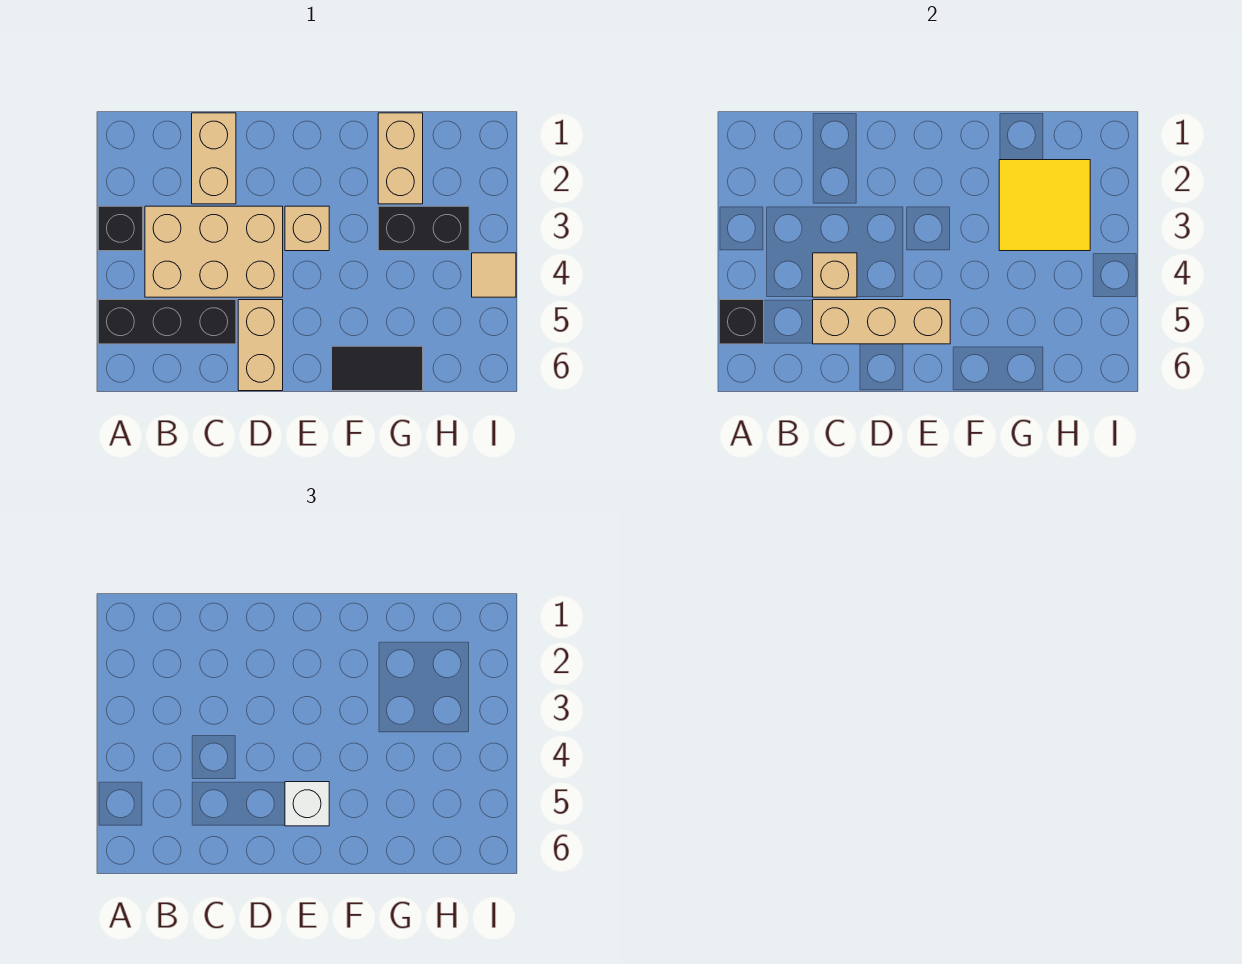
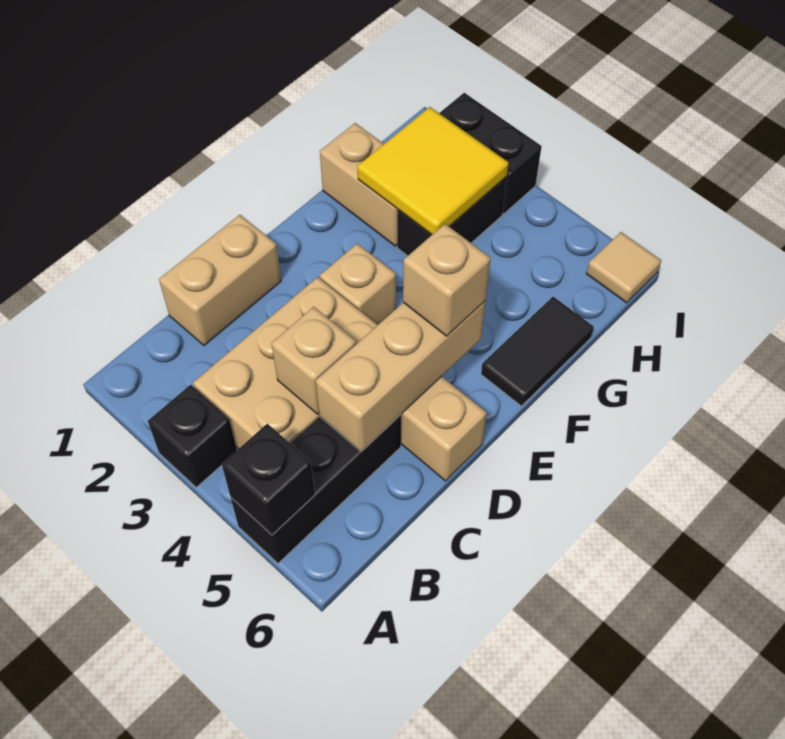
tan brick C1:C2 level 1 -> tan brick C1:D1 level 1
white brick E5 level 3 -> tan brick E5 level 3
none -> black brick I2:I3 level 1
tan tile I4 level 1 -> tan tile I6 level 1

